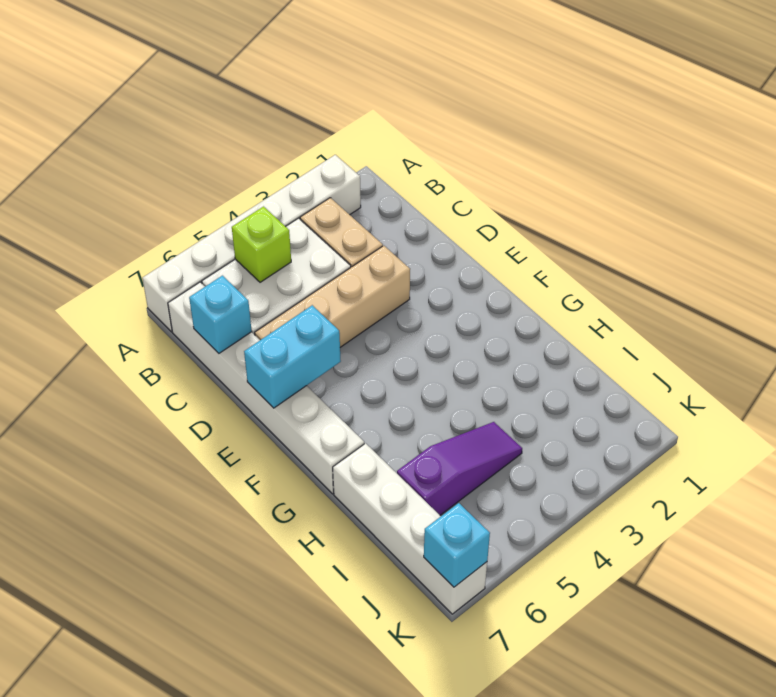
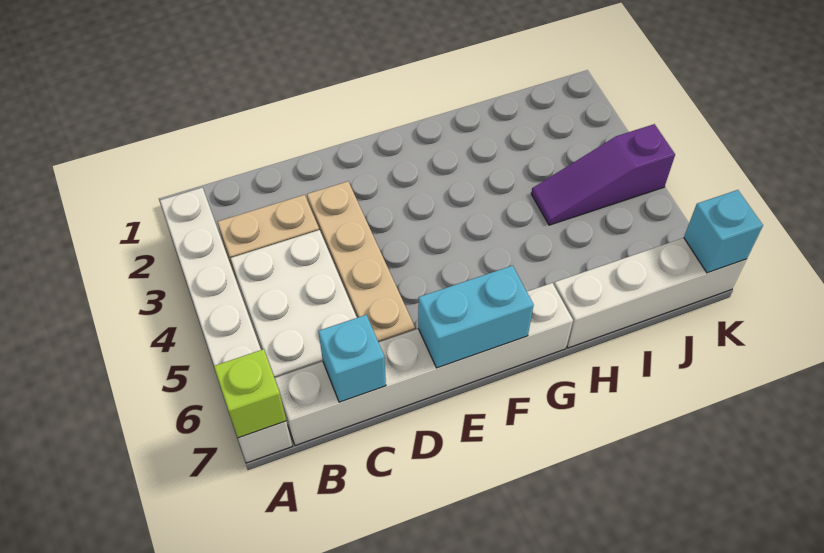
lime brick B5 level 2 -> lime brick A7 level 2
cyan brick E6:E7 level 2 -> cyan brick E7:F7 level 2
purple slope I4:I6 level 1 top 6 -> purple slope I4:K4 level 1 top K

